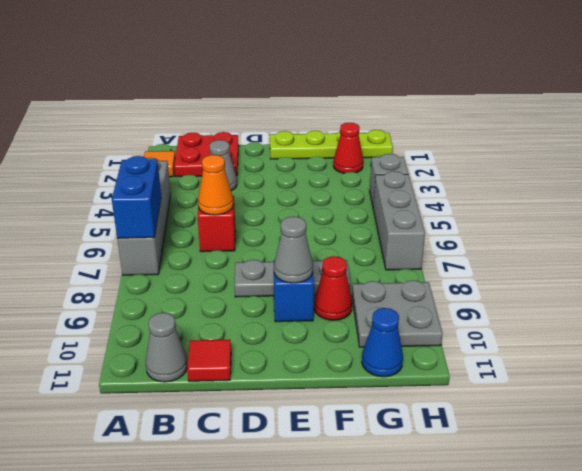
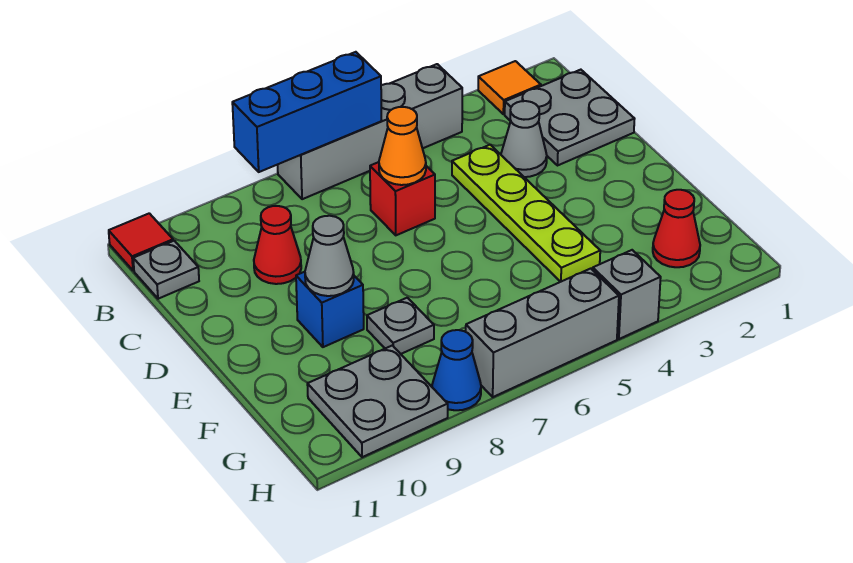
blue brick A6:A7 level 2 -> blue brick A6:A8 level 2
red plate B1:C2 level 1 -> grey plate B1:C2 level 1
grey cone B11 level 1 -> grey plate B11 level 1
red tile C11 level 1 -> red tile A11 level 1
grey plate D8:F8 level 1 -> grey plate F8 level 1
lime plate E1:H1 level 1 -> lime plate C4:F4 level 1
red cone F9 level 1 -> red cone C9 level 1
blue cone G11 level 1 -> blue cone H8 level 1

